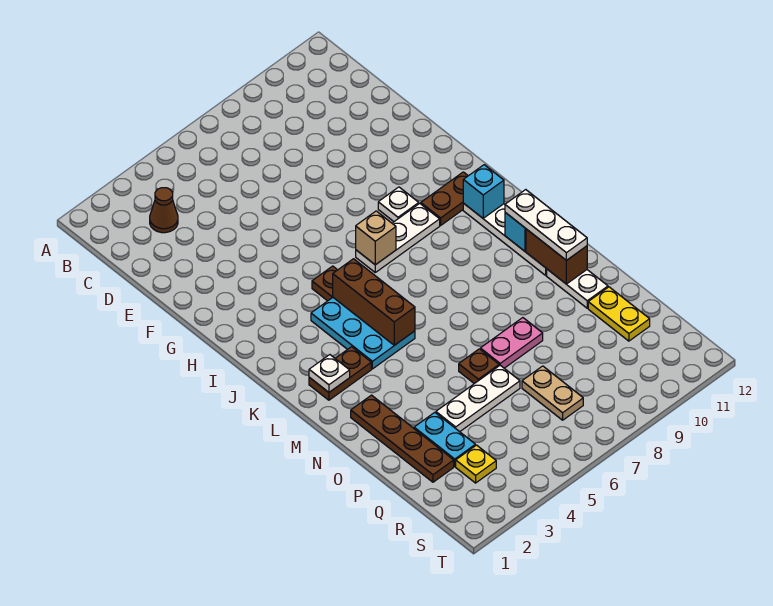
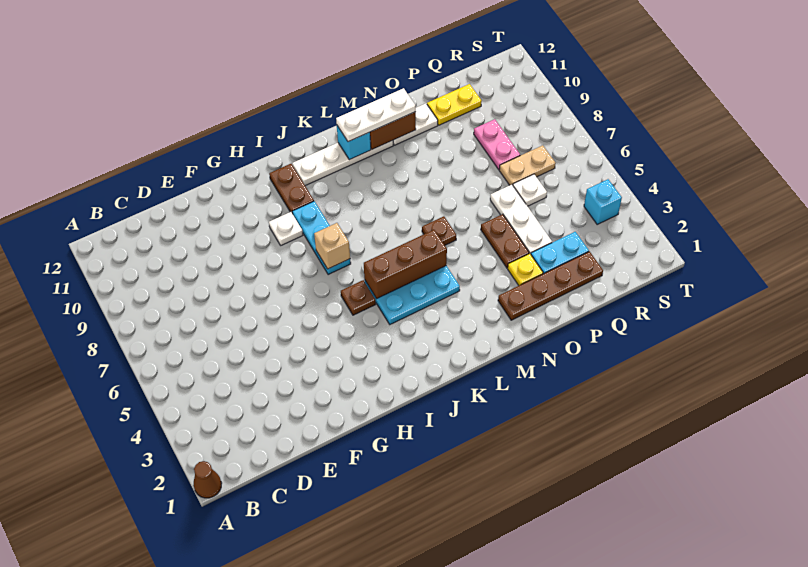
brown cone C3 level 1 -> brown cone A1 level 1
white plate I7:I9 level 1 -> cyan plate I7:I9 level 1
cyan brick J11 level 2 -> cyan brick S4 level 1
brown plate L2:L3 level 1 -> brown plate O4:O5 level 1
white plate L2 level 2 -> white plate Q6 level 1
brown plate O6 level 1 -> brown plate M6 level 1
pink plate O7:O8 level 1 -> pink plate Q8:Q9 level 1
yellow plate R3 level 1 -> yellow plate O3 level 1

